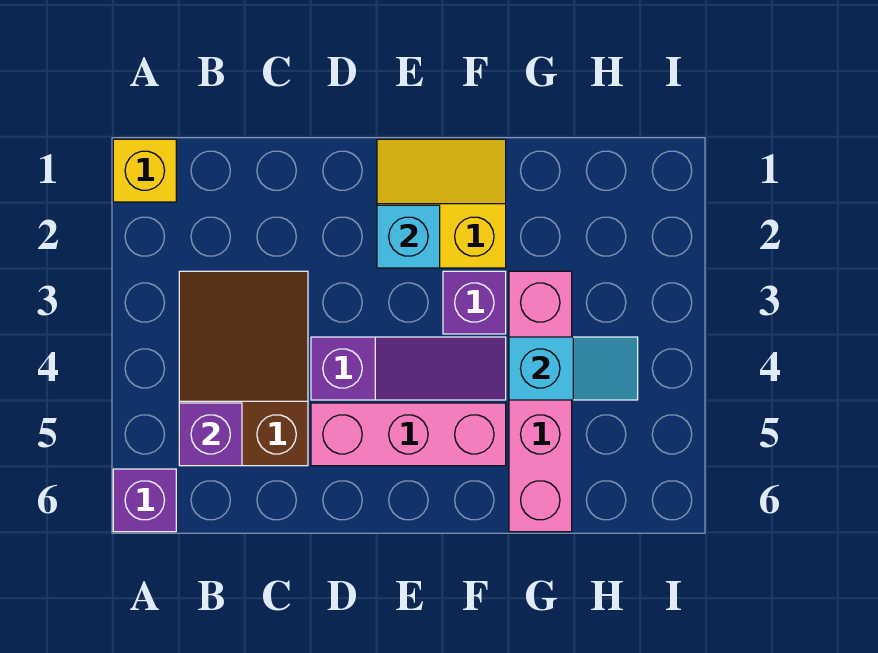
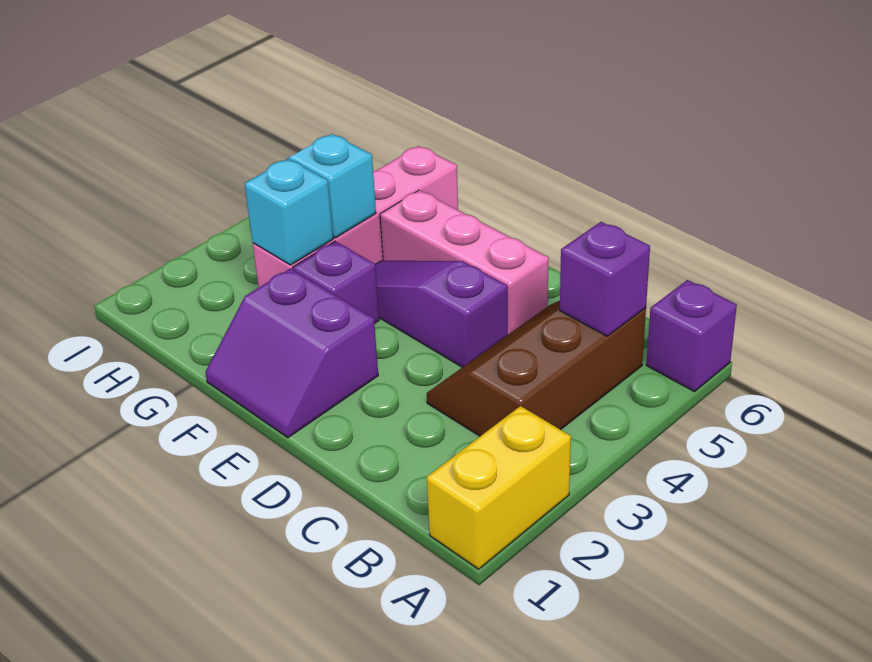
yellow brick A1 level 1 -> yellow brick A1:A2 level 1
brown slope B3:C5 level 1 top 5 -> brown slope B3:C5 level 1 top B
yellow slope E1:F2 level 1 top 2 -> purple slope E1:F2 level 1 top 2
cyan brick E2 level 2 -> cyan brick G3 level 2

